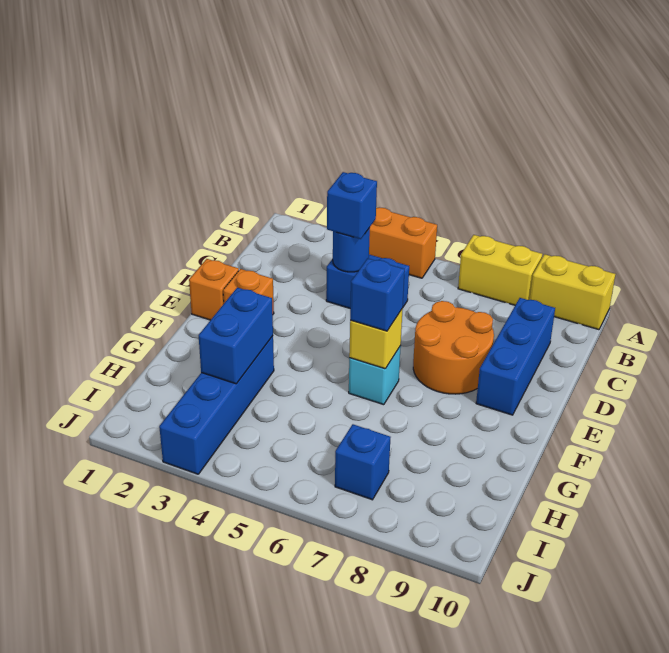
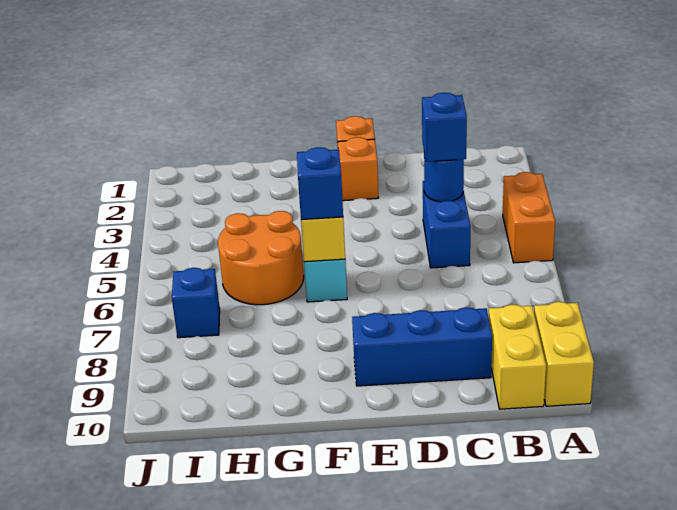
yellow brick A7:A8 level 1 -> yellow brick B9:B10 level 1
orange round brick D7:E8 level 1 -> orange round brick G5:H6 level 1
blue brick G3:J3 level 1 -> none
blue brick G3:H3 level 2 -> none

